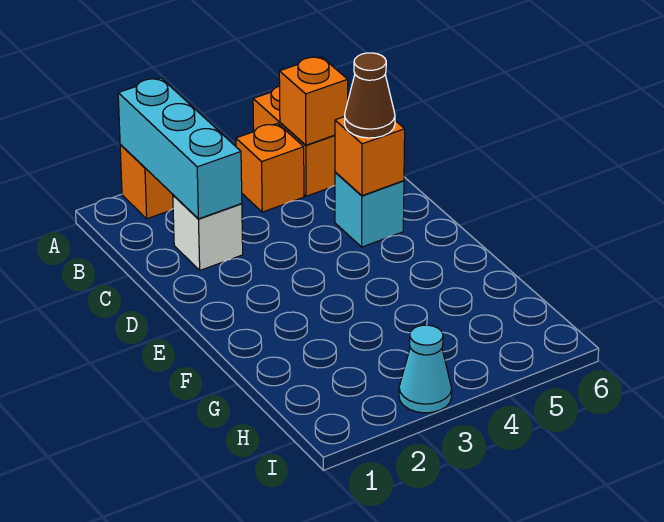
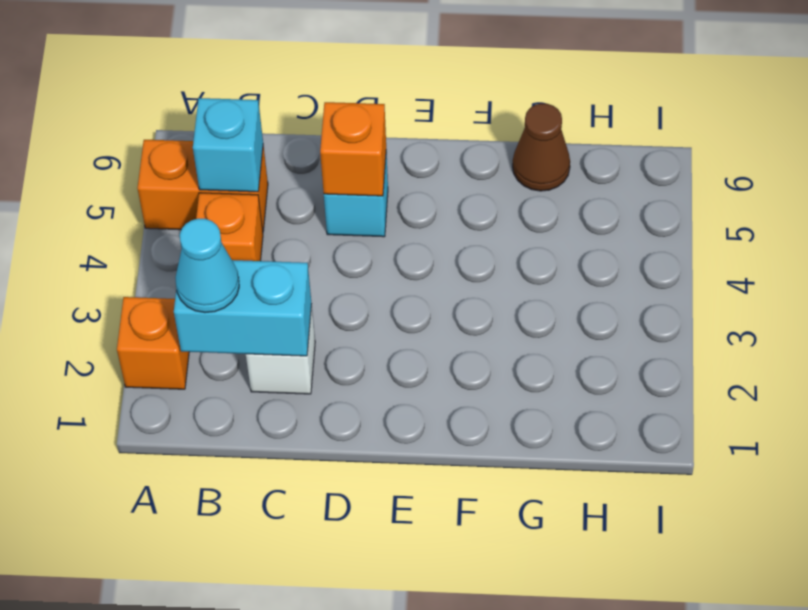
cyan brick A2:C2 level 2 -> cyan brick B2:C2 level 2
orange brick B5 level 2 -> cyan brick B5 level 2
brown cone D5 level 3 -> brown cone G6 level 1
cyan cone I3 level 1 -> cyan cone B2 level 3

